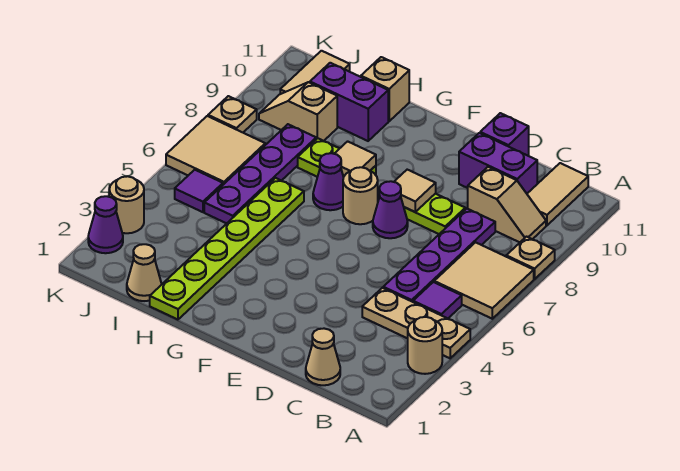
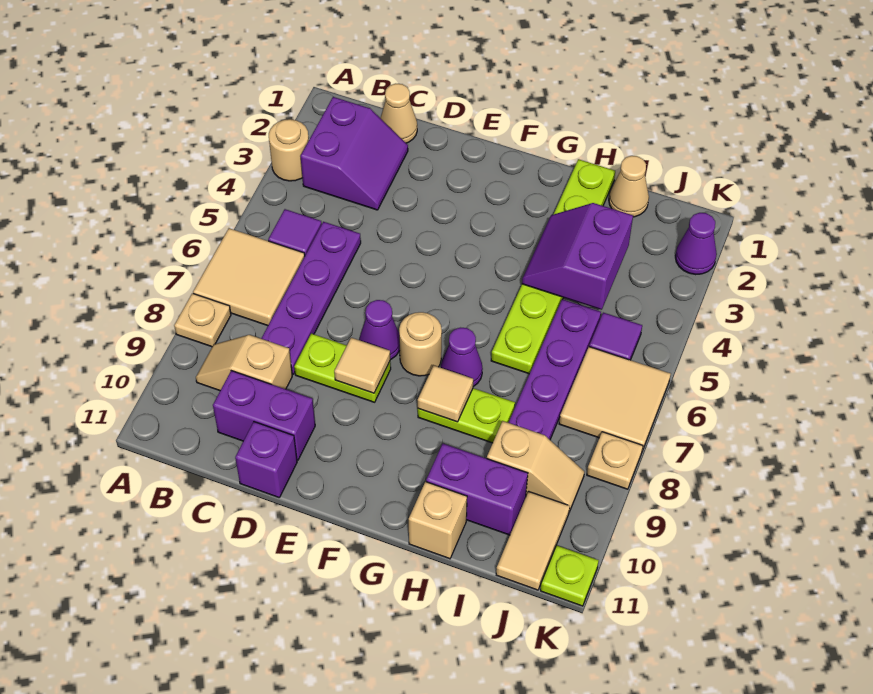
tan plate A4:C4 level 1 -> none
none -> purple slope B2:C3 level 1 top B
tan tile B10:B11 level 1 -> none
none -> purple slope H3:I4 level 2 top I
tan round brick K3 level 1 -> none
none -> lime plate K11 level 1

